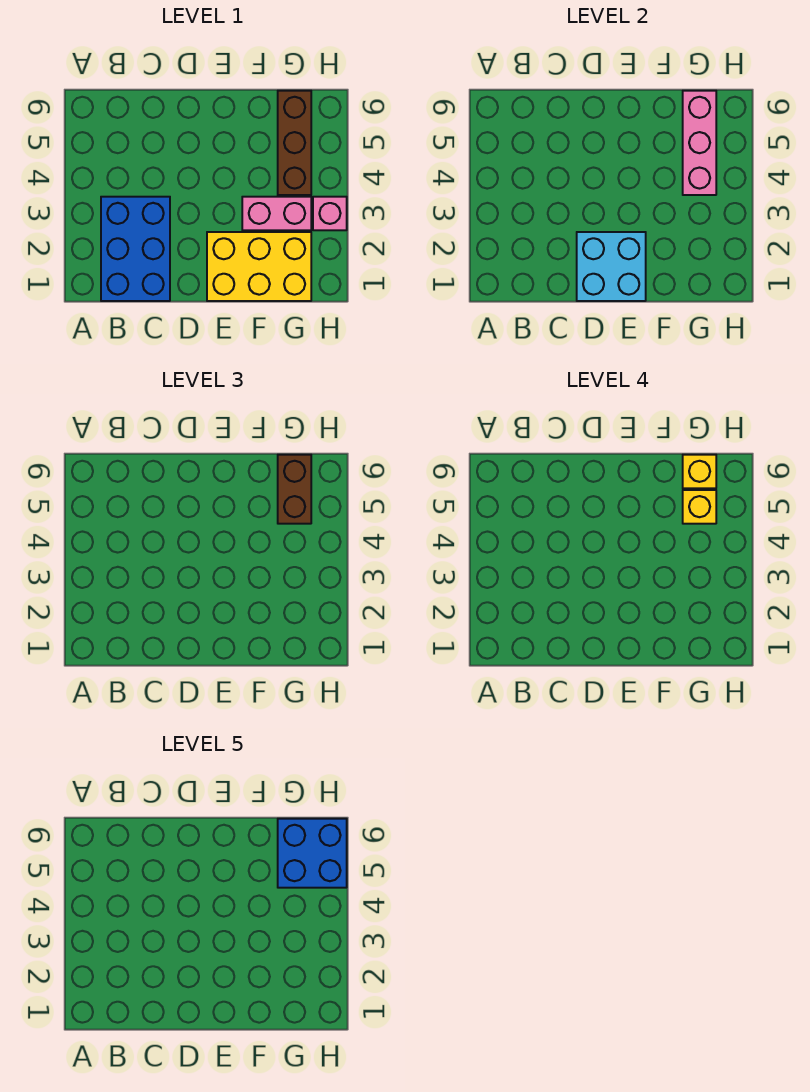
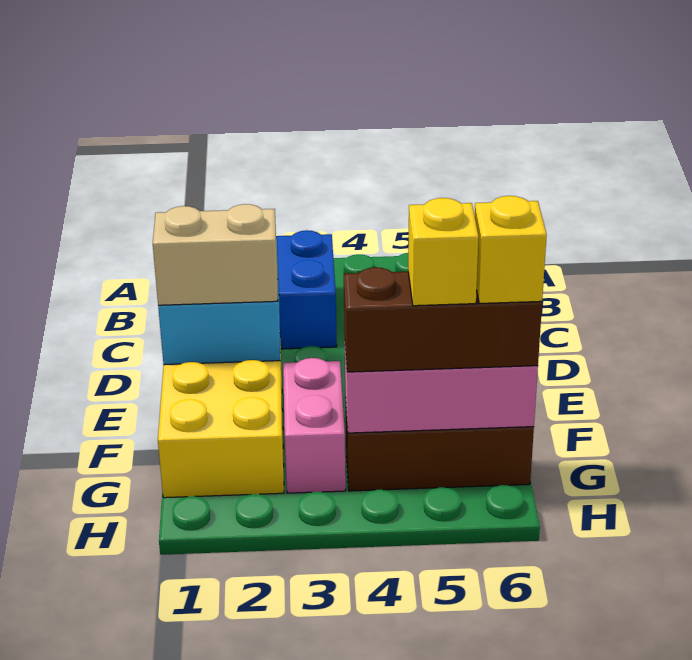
none -> tan brick E1:E2 level 3
brown brick G5:G6 level 3 -> brown brick G4:G6 level 3
blue brick G5:H6 level 5 -> none
pink brick H3 level 1 -> none

